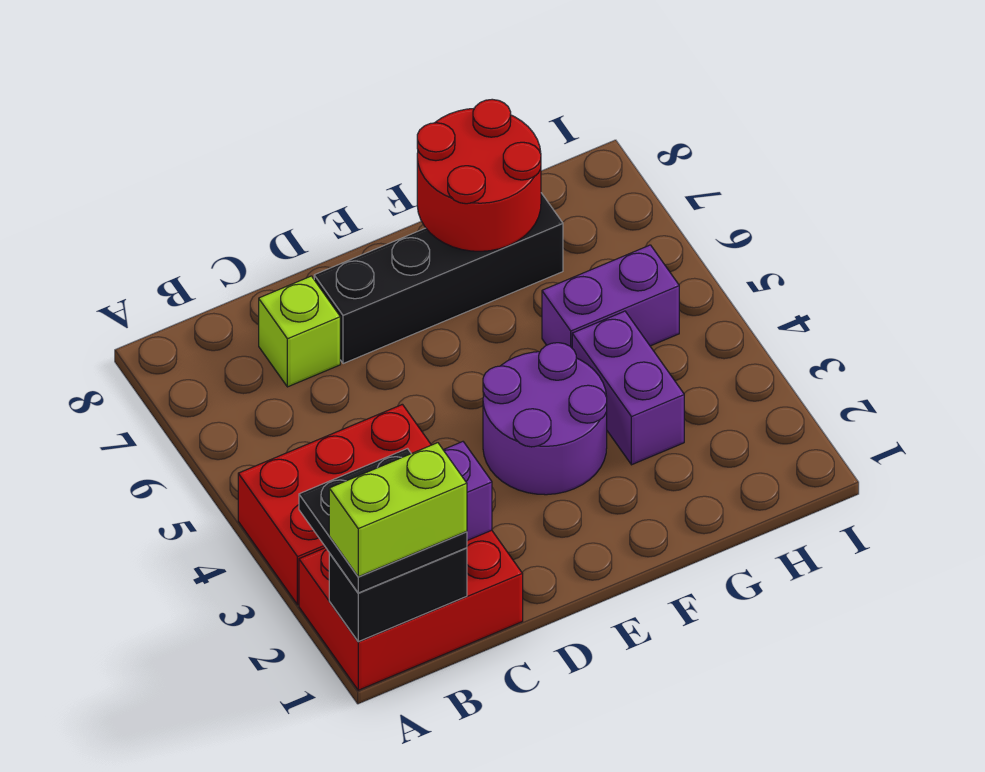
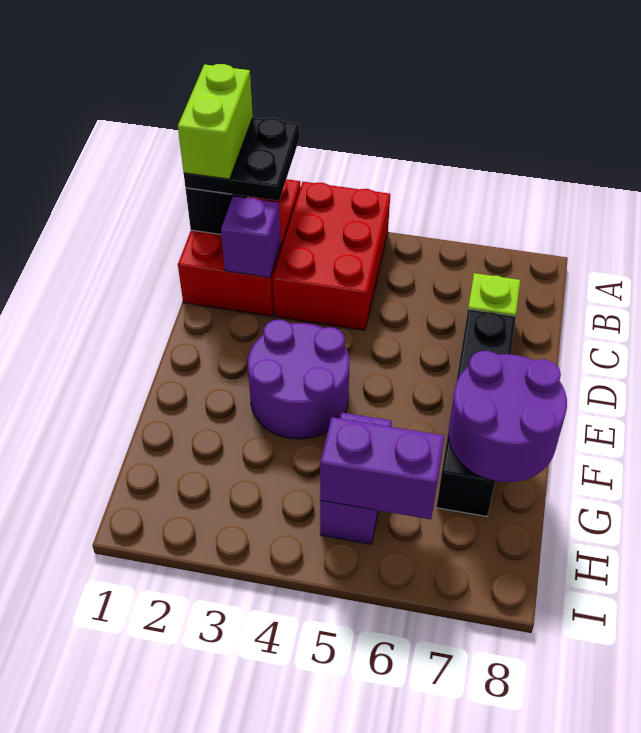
red round brick F7:G8 level 2 -> purple round brick F7:G8 level 2
purple brick G3:G4 level 1 -> purple brick H5:H6 level 2

